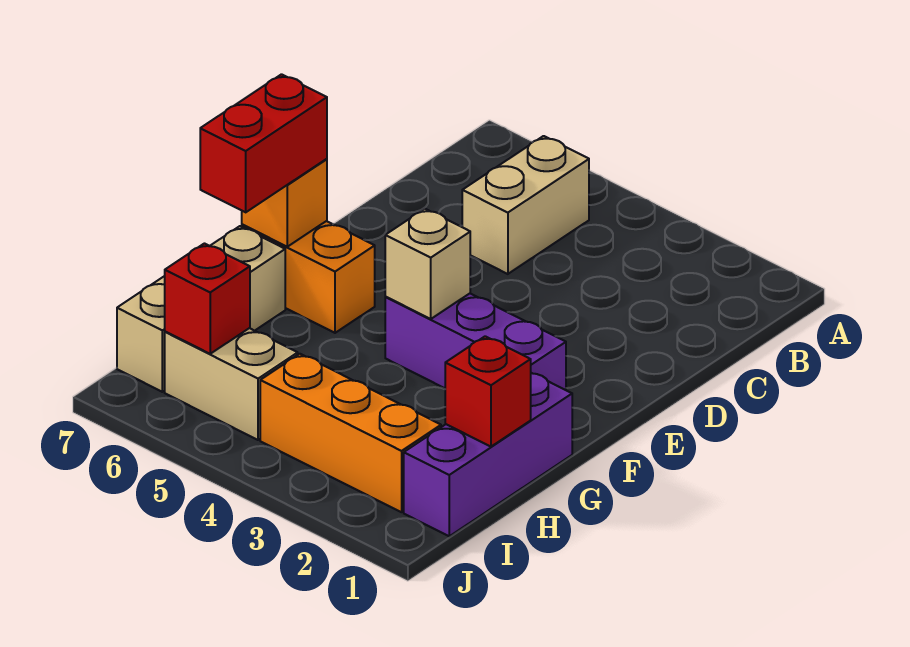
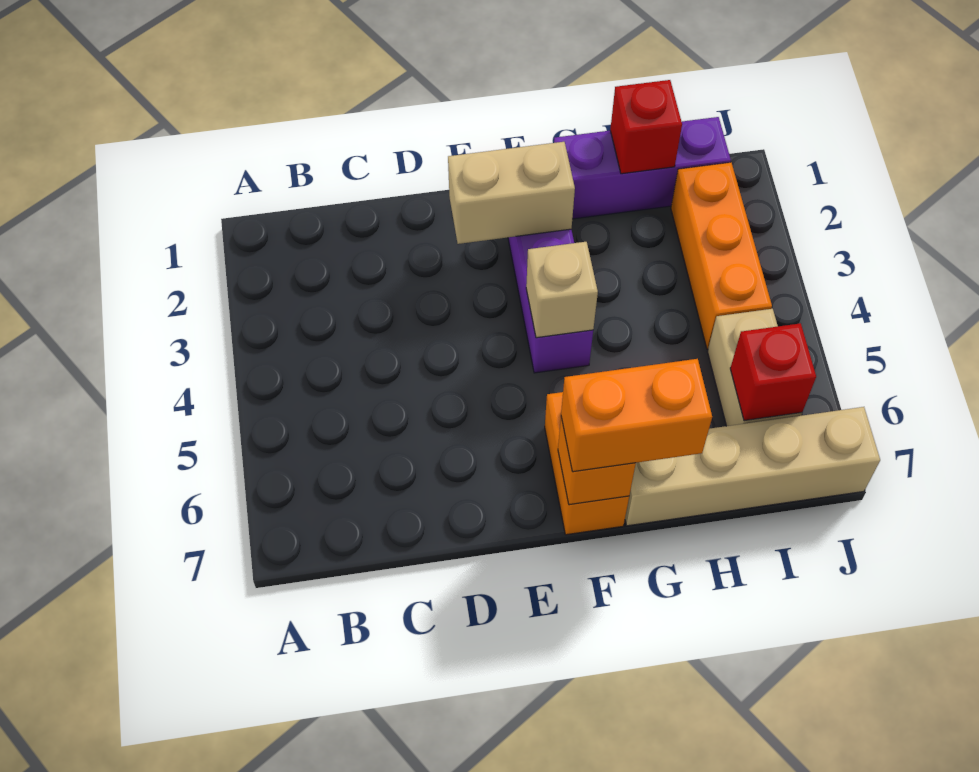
tan brick B5:C5 level 1 -> tan brick E2:F2 level 2
red brick F7:G7 level 3 -> orange brick F7:G7 level 3
tan brick G7:I7 level 1 -> tan brick G7:J7 level 1

